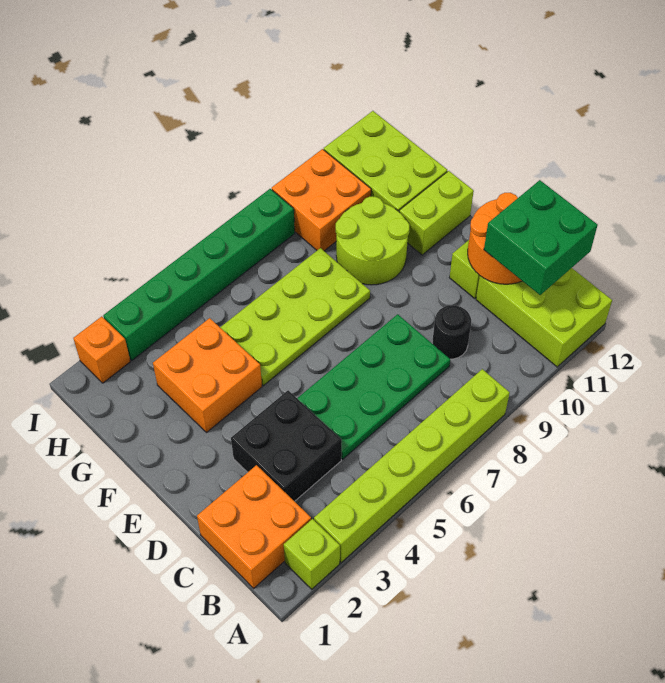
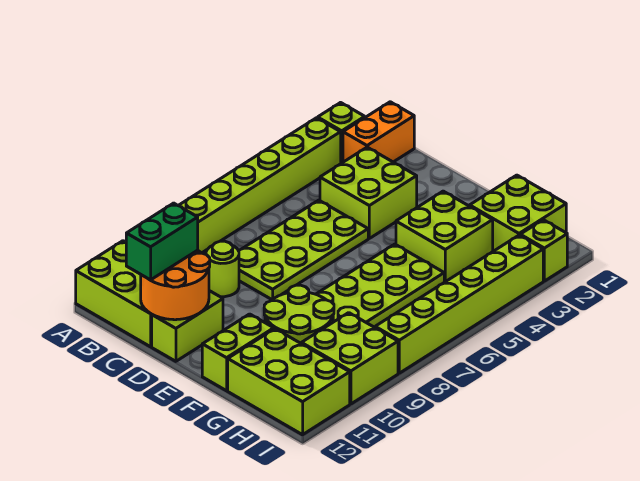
orange brick B1:C2 level 1 -> orange brick B1:B2 level 1
green brick B11:C12 level 3 -> green brick C11:C12 level 3
black brick C3:D4 level 1 -> lime brick C3:D4 level 1
green plate C5:D8 level 1 -> lime plate C5:D8 level 1
black round brick C9 level 1 -> lime round brick C9 level 1
orange brick F3:G4 level 1 -> lime brick F3:G4 level 1
none -> lime brick G1:H2 level 1
orange brick H9:I10 level 1 -> lime brick H9:I10 level 1
orange brick I2 level 1 -> lime brick I2 level 1
green brick I3:I8 level 1 -> lime brick I3:I8 level 1

